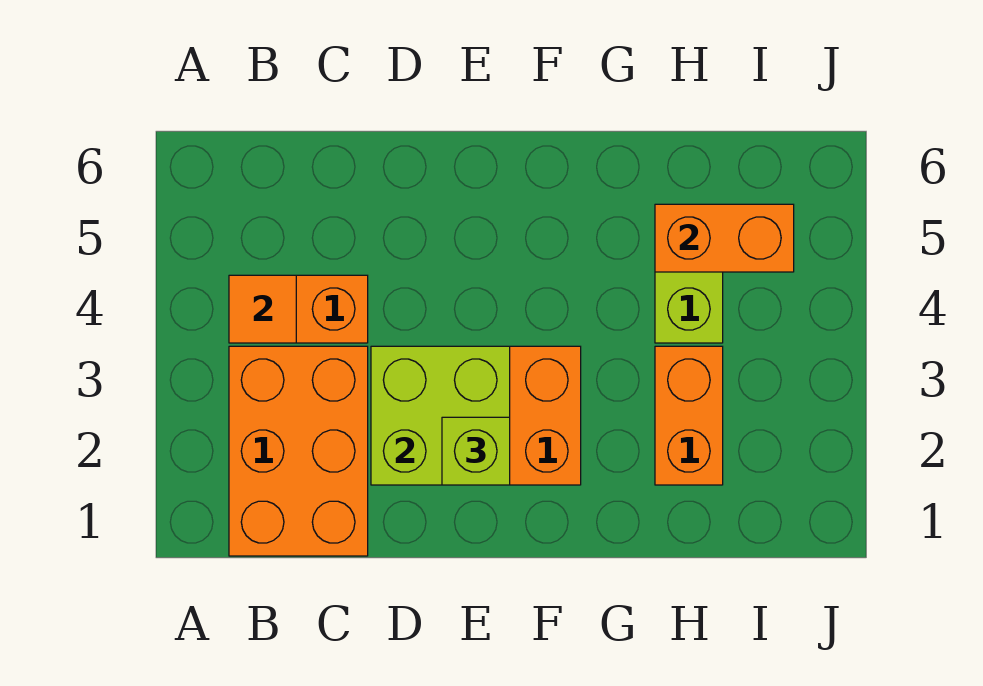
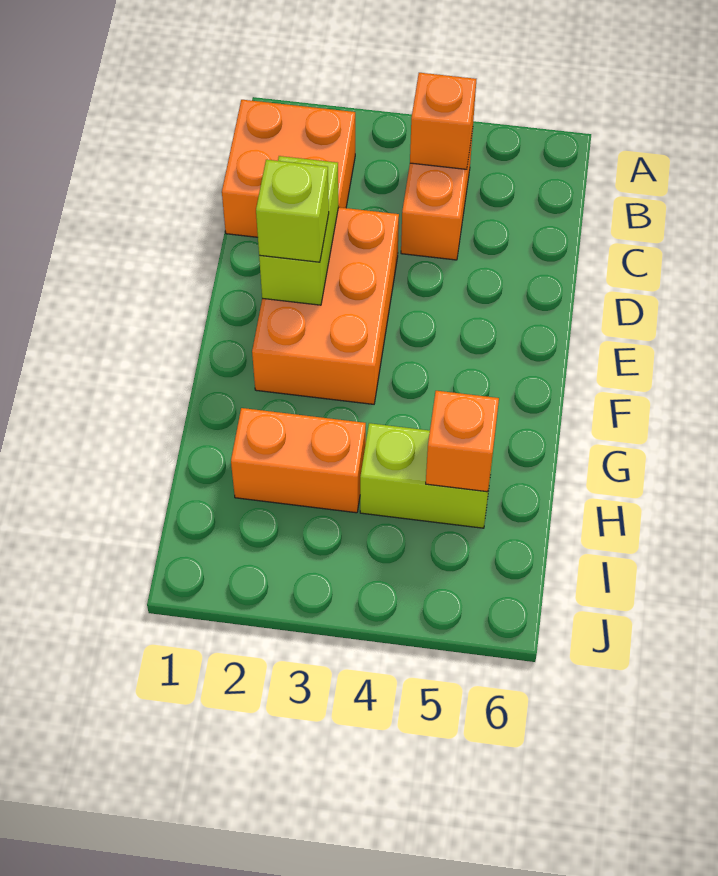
orange brick B1:C3 level 1 -> orange brick B1:C2 level 1
orange tile B4 level 2 -> orange brick B4 level 2
lime brick D2:E3 level 2 -> lime brick D2:E2 level 2
orange brick H5:I5 level 2 -> orange brick H5 level 2

